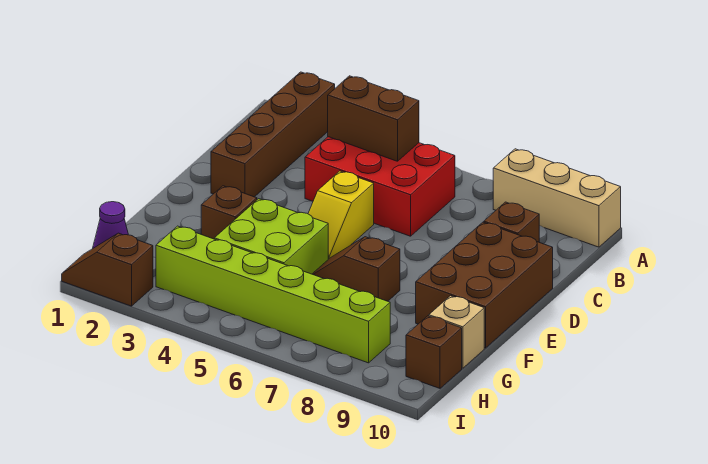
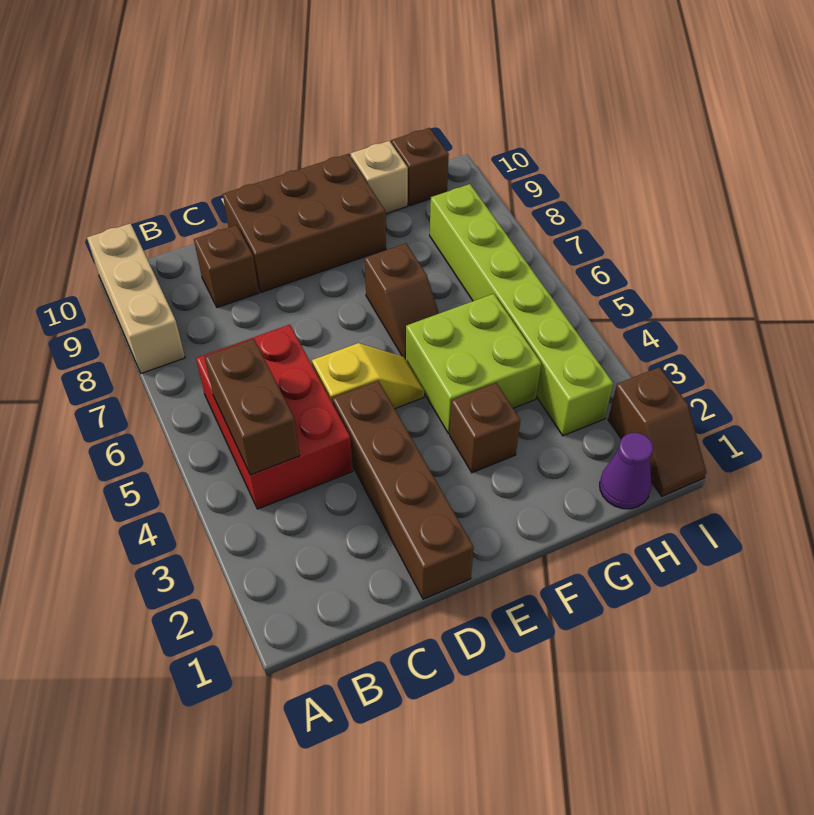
brown brick A2:D2 level 1 -> brown brick D1:D4 level 1

